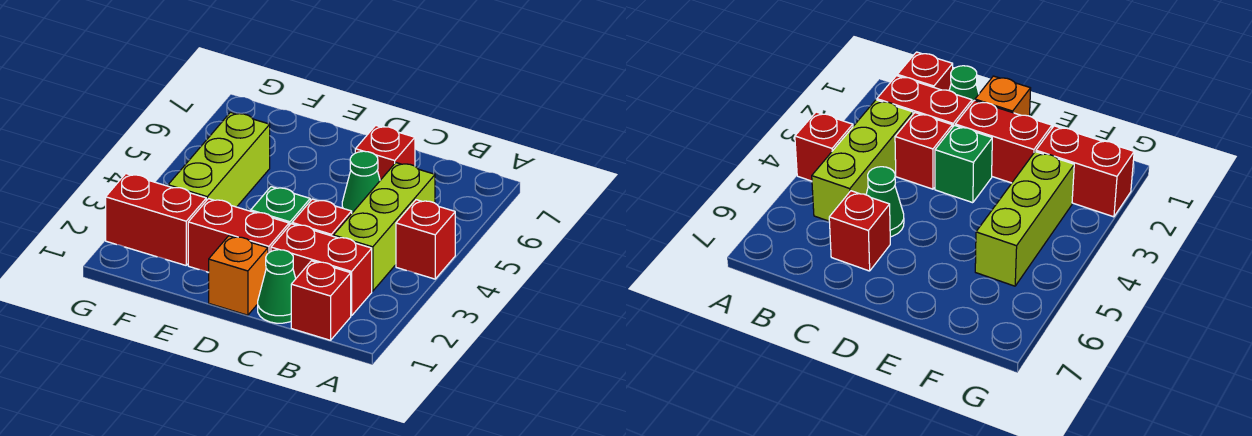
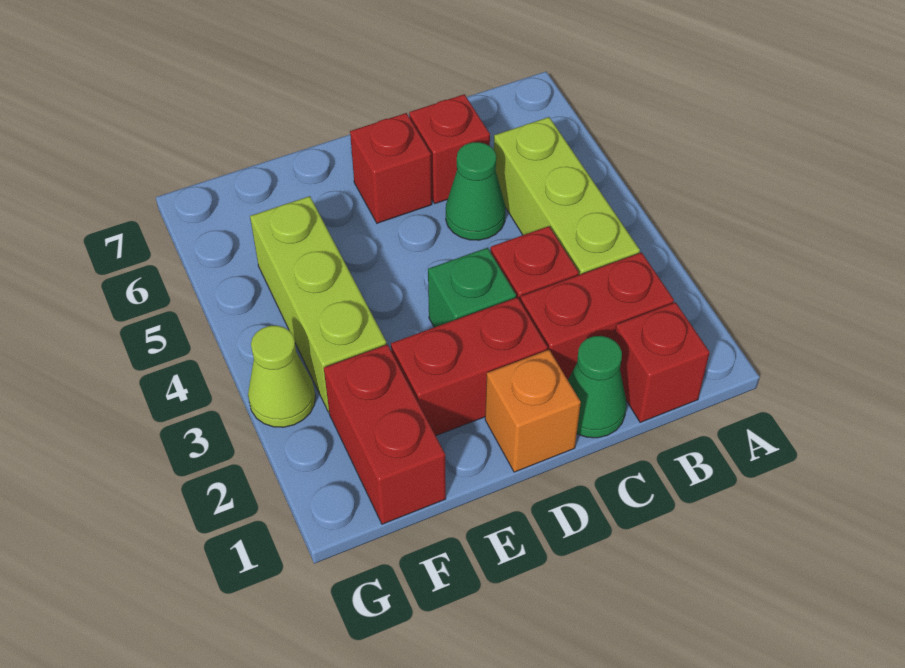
red brick A4 level 1 -> red brick D6 level 1
red brick F2:G2 level 1 -> red brick F1:F2 level 1
none -> lime cone G3 level 1

